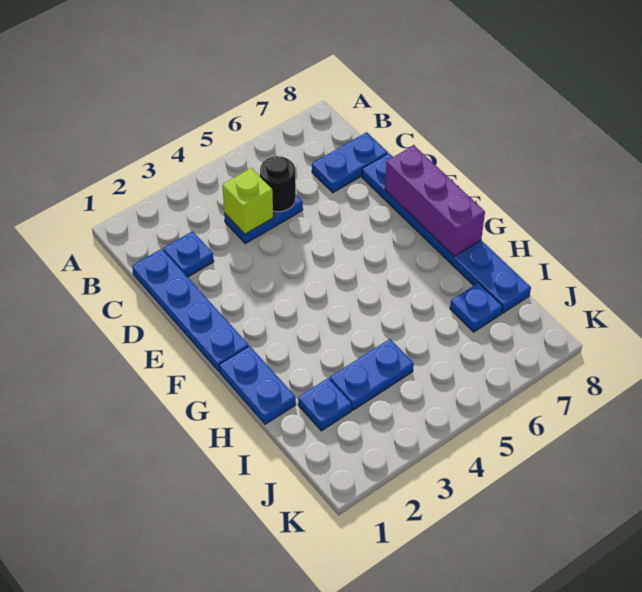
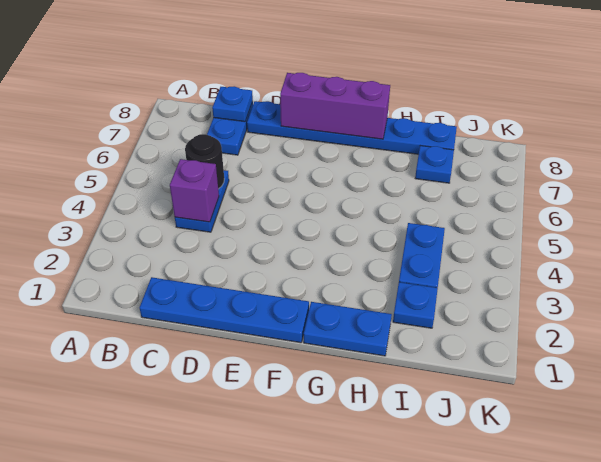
blue plate C2 level 1 -> blue plate C8 level 2
lime brick C4 level 2 -> purple brick C4 level 2

